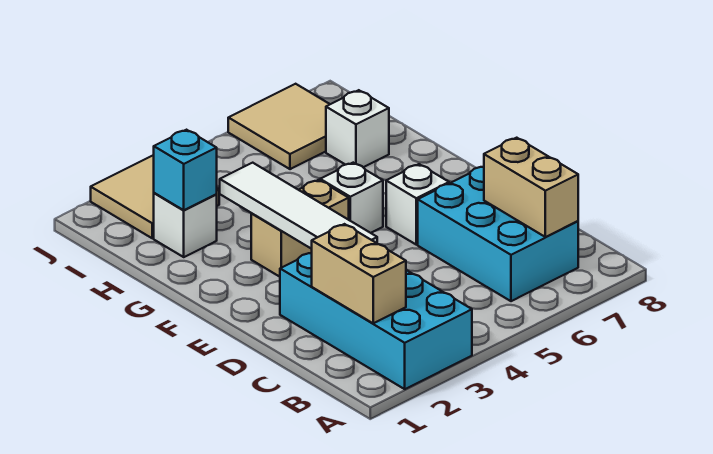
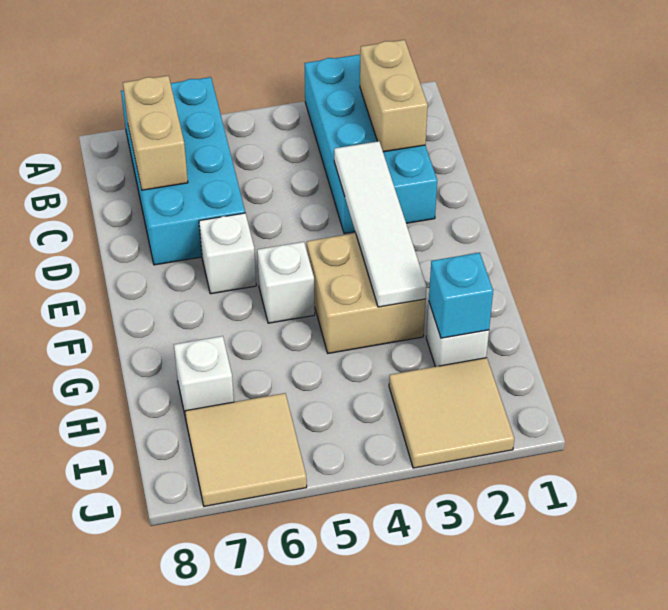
cyan brick B6:D7 level 1 -> cyan brick A6:D7 level 1
tan brick F3:F4 level 1 -> tan brick F3:G4 level 1

